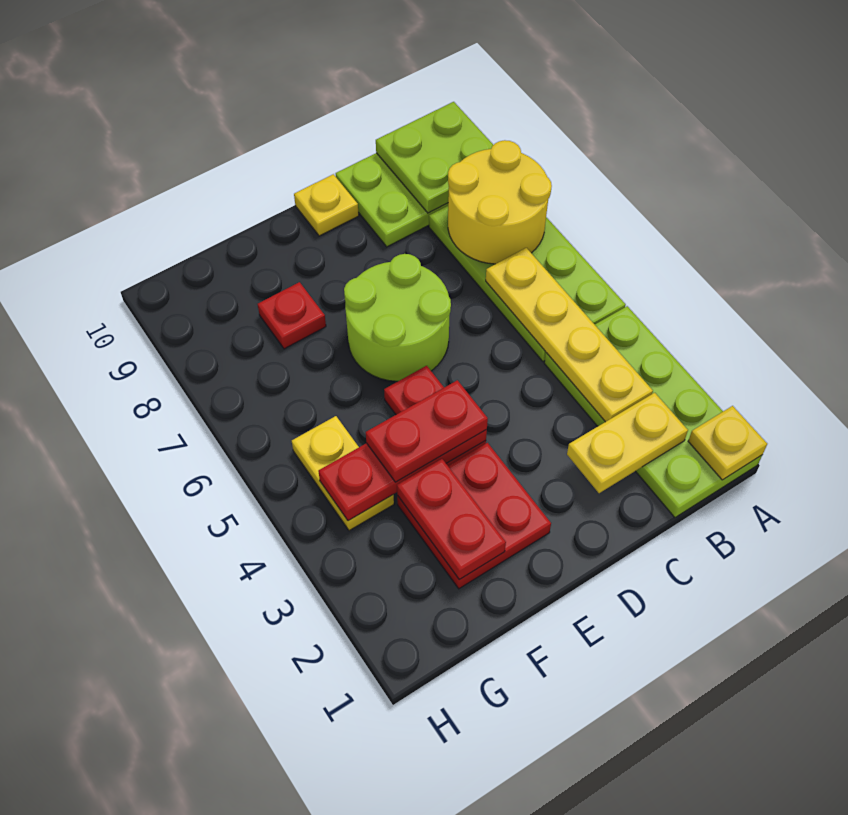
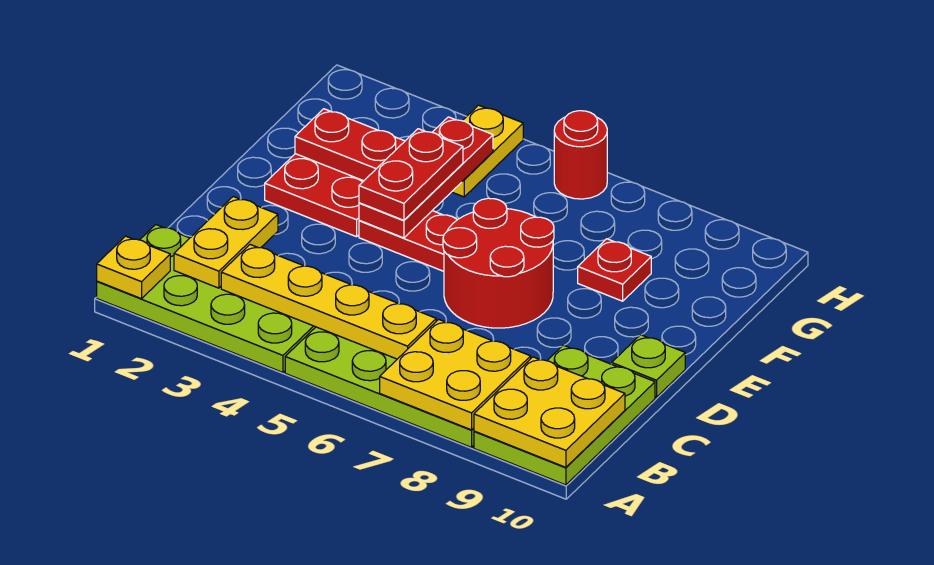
yellow round brick A7:B8 level 2 -> yellow plate A7:B8 level 2
lime plate A9:B10 level 2 -> yellow plate A9:B10 level 2
lime round brick D6:E7 level 1 -> red round brick D6:E7 level 1
yellow plate D10 level 1 -> lime plate D10 level 1
yellow plate G4:G5 level 1 -> yellow plate G4:H4 level 1
none -> red round brick H6 level 1

